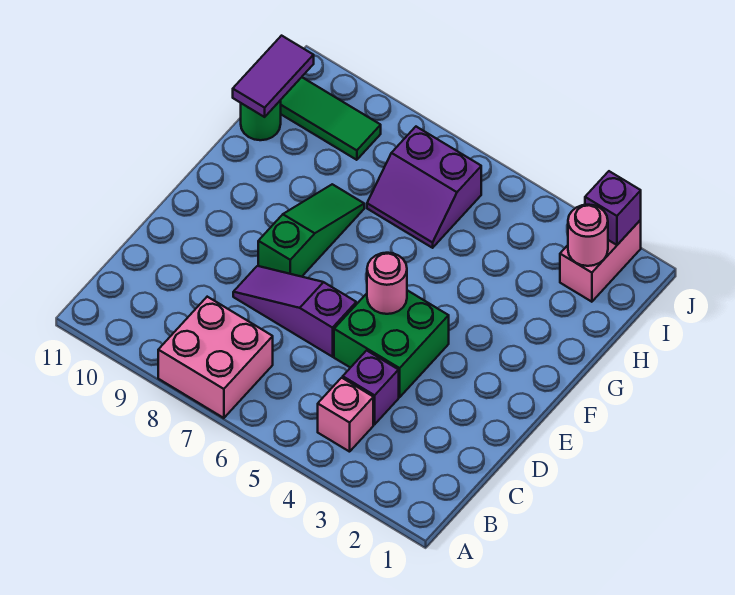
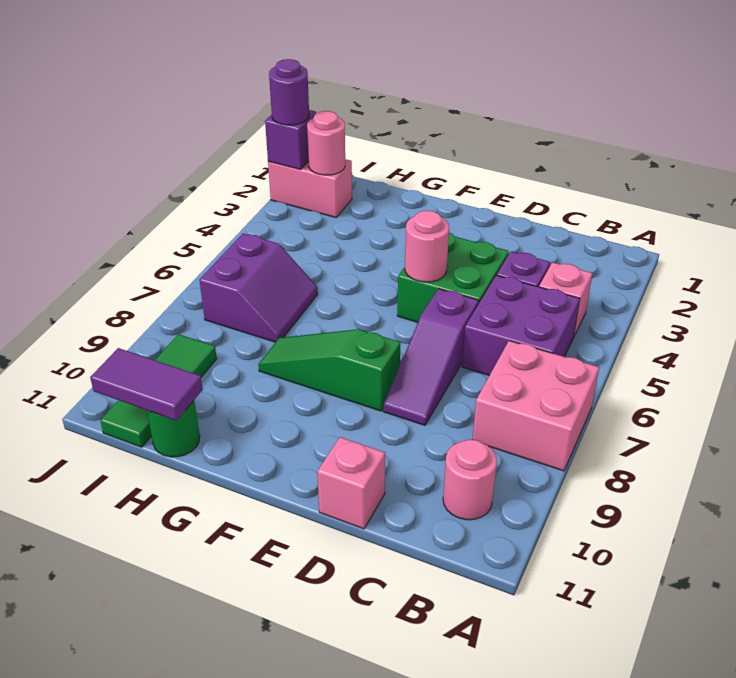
none -> purple brick B5:C6 level 1
none -> pink round brick B10 level 1
none -> pink brick D11 level 1
none -> purple round brick J2 level 3

